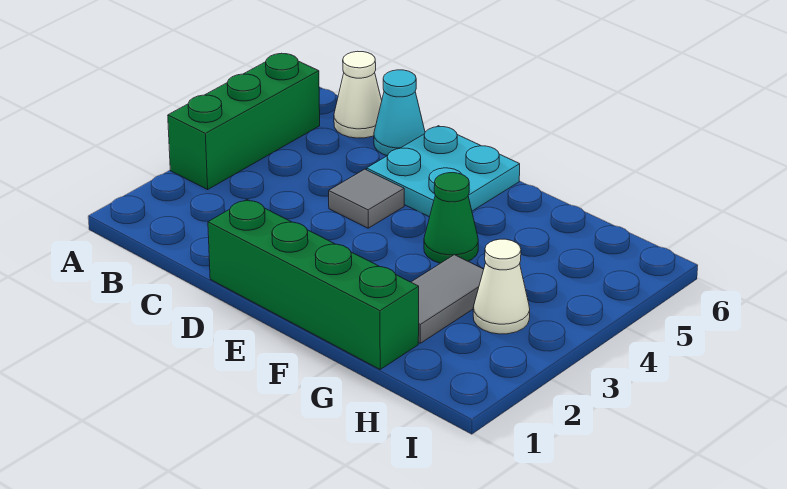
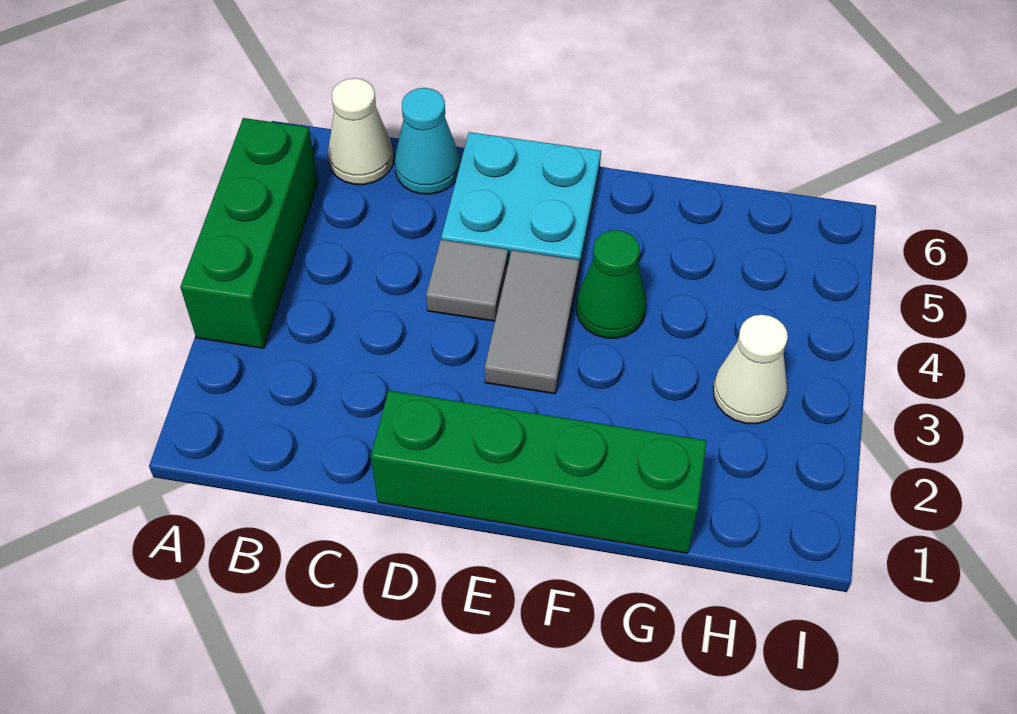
grey tile G2:G3 level 1 -> grey tile E3:E4 level 1

